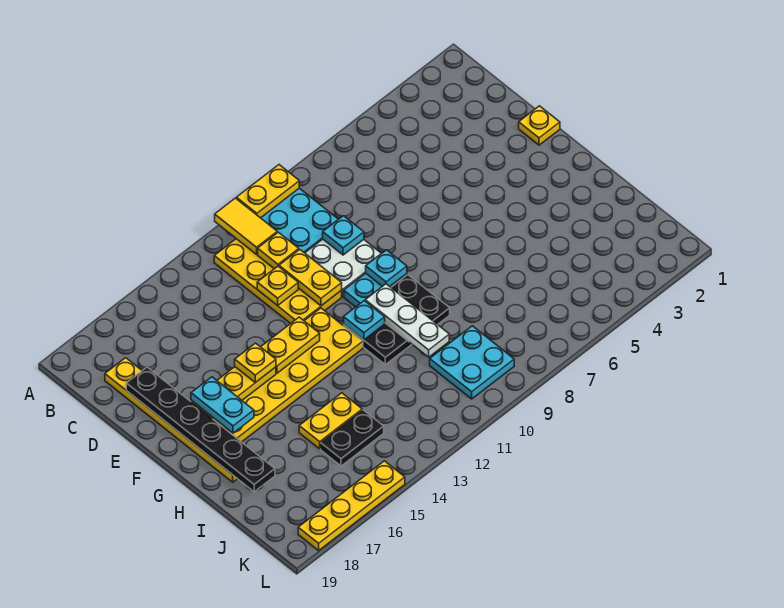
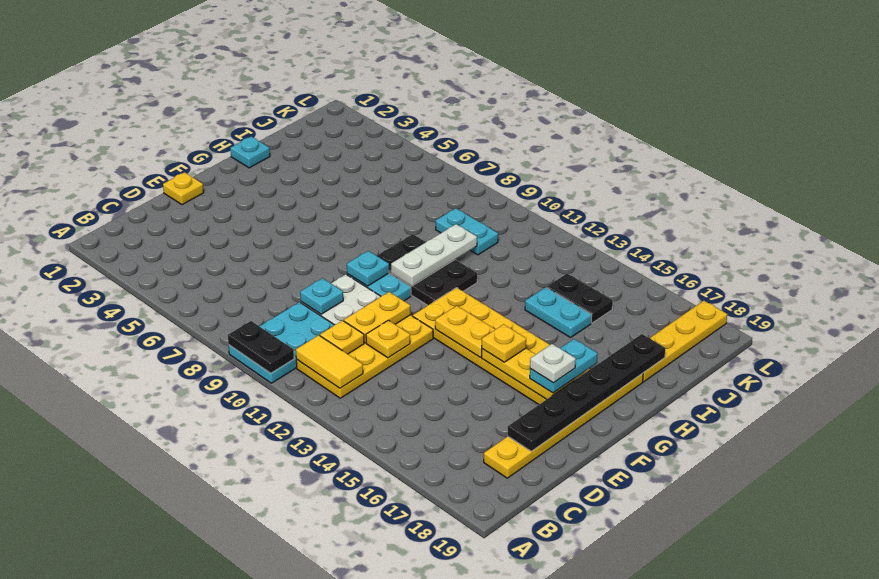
yellow plate A9:A10 level 2 -> black plate A9:A10 level 2
yellow tile A11:B11 level 2 -> yellow tile B11:B12 level 2
none -> white plate F17 level 4
cyan plate G11 level 2 -> cyan plate H1 level 1
yellow plate I14:I15 level 1 -> cyan plate I14:I15 level 1
cyan plate J9:K10 level 1 -> cyan plate J9:J10 level 1
yellow plate L15:L18 level 1 -> yellow plate I18:L18 level 1

